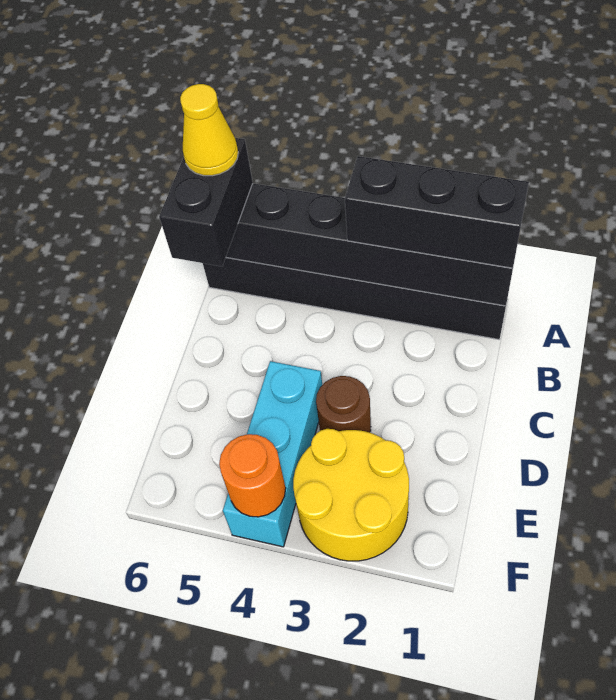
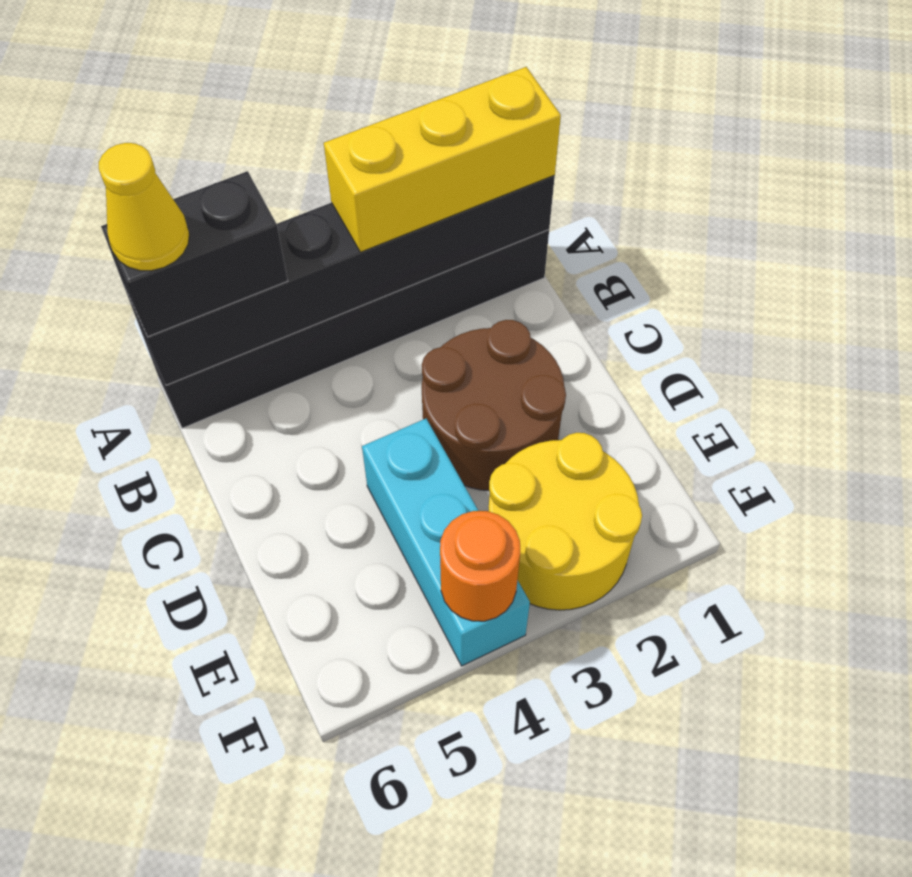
black brick A1:A3 level 3 -> yellow brick A1:A3 level 3
black brick A6:B6 level 3 -> black brick A5:A6 level 3
brown round brick D3 level 1 -> brown round brick C2:D3 level 1

